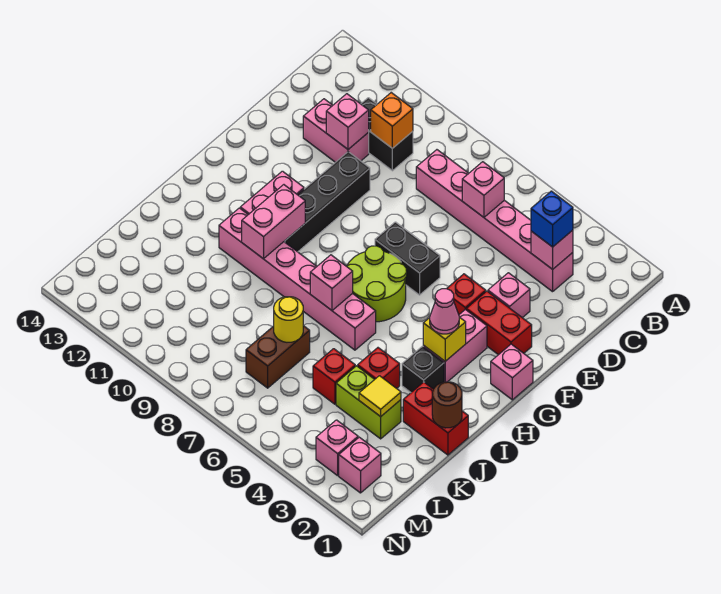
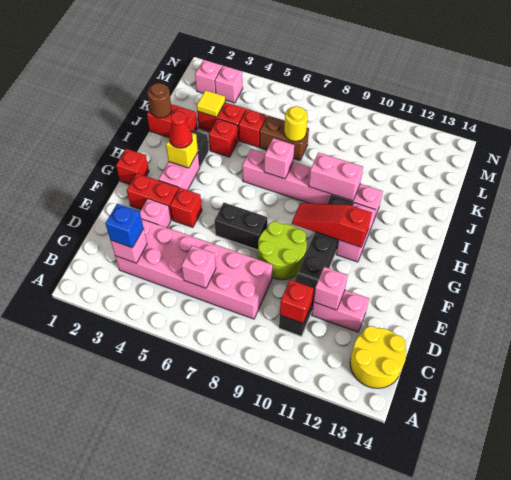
none -> yellow round brick B13:C14 level 1
pink brick C3:C8 level 1 -> pink brick C3:D8 level 1
black brick C10:C11 level 1 -> black brick C10:D10 level 1
orange brick C10 level 2 -> red brick C10 level 2
pink brick G1 level 1 -> red brick G1 level 1
lime round brick G6:H7 level 1 -> lime round brick E8:F9 level 1
none -> red slope G9:G11 level 2 top 11
pink cone H3 level 3 -> red cone H3 level 3
pink brick H10:I10 level 2 -> pink brick I9:I10 level 2
lime brick K3:K4 level 1 -> red brick K3:K4 level 1
brown brick K7:L7 level 1 -> brown brick K6:K7 level 1

